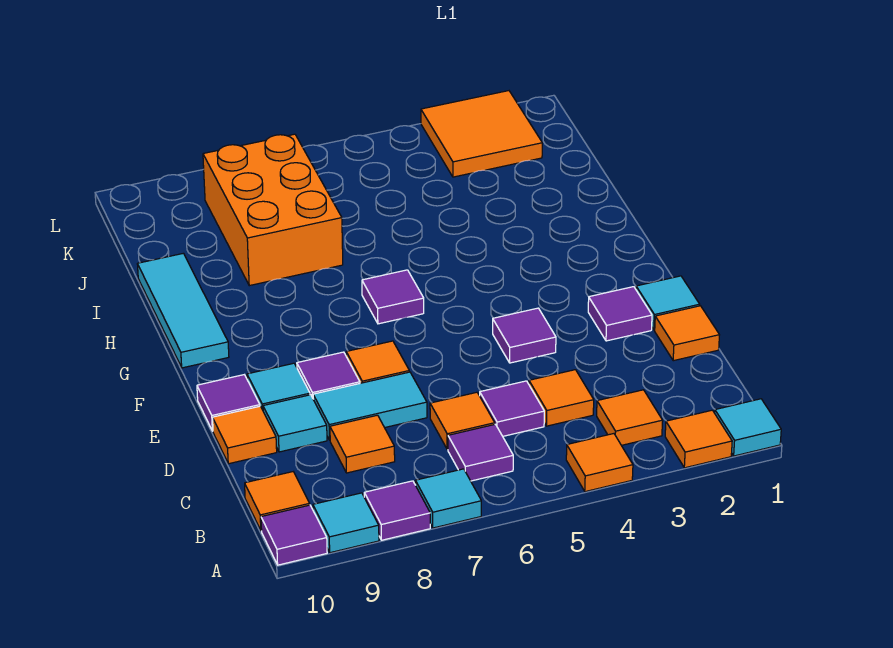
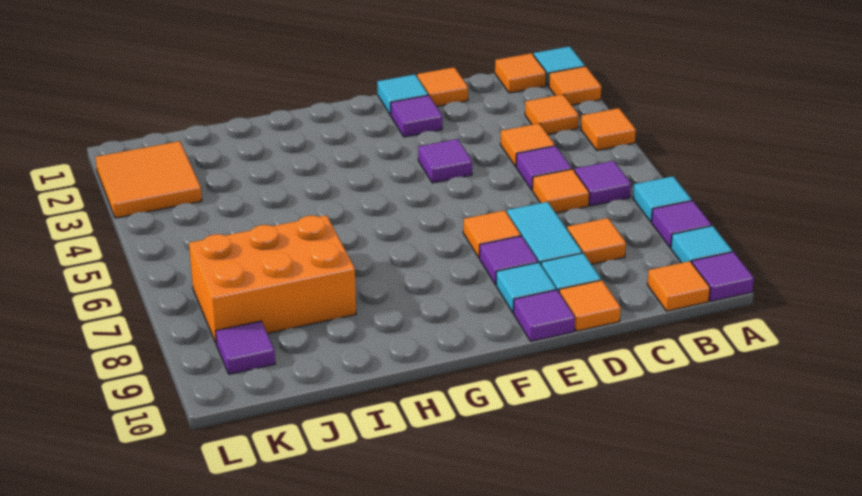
none -> orange tile B1 level 1
purple tile G6 level 1 -> purple tile K9 level 1
cyan tile G10:I10 level 1 -> none

